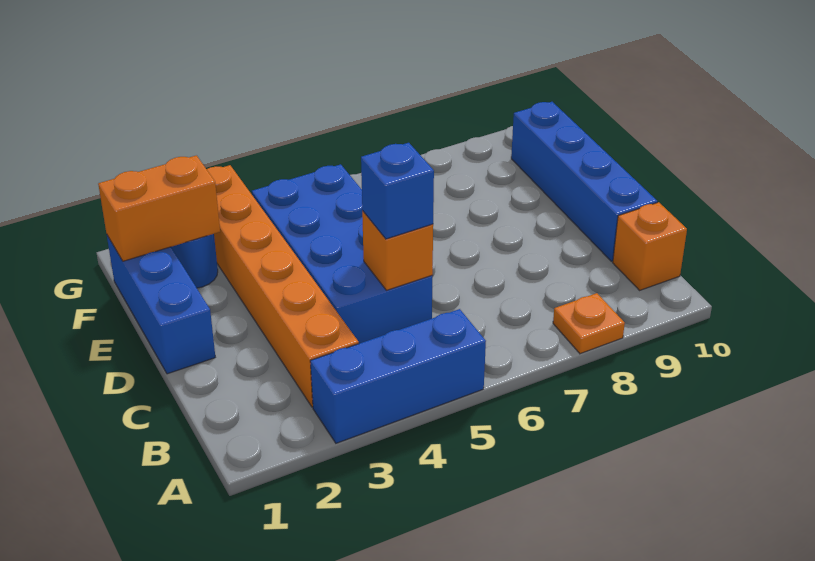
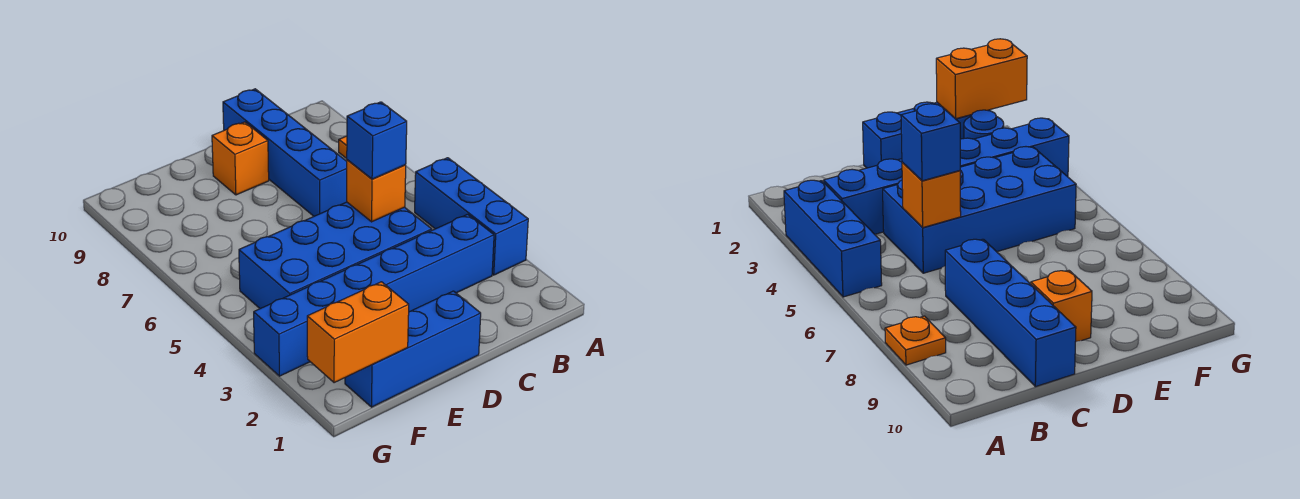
orange brick B3:G3 level 1 -> blue brick B3:G3 level 1
orange brick B10 level 1 -> orange brick D9 level 1
blue brick C10:F10 level 1 -> blue brick C7:C10 level 1
orange brick F1:F2 level 2 -> orange brick F1:G1 level 2

